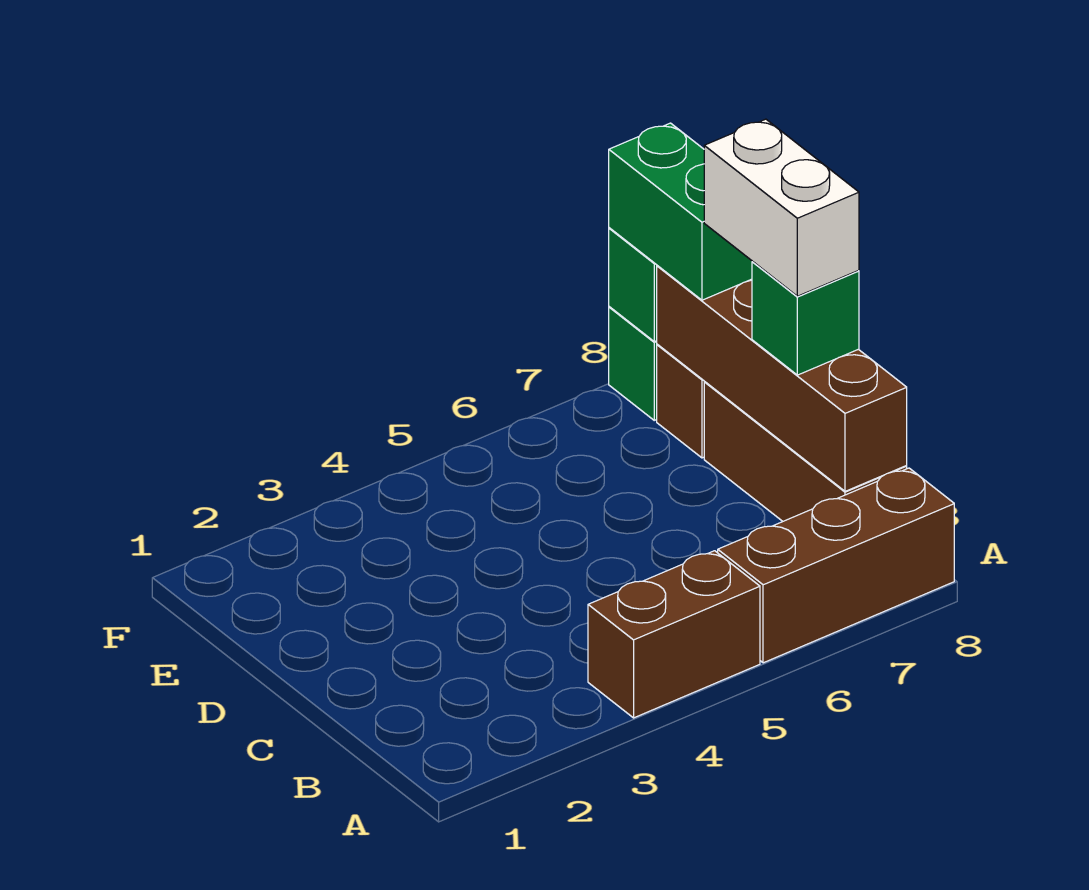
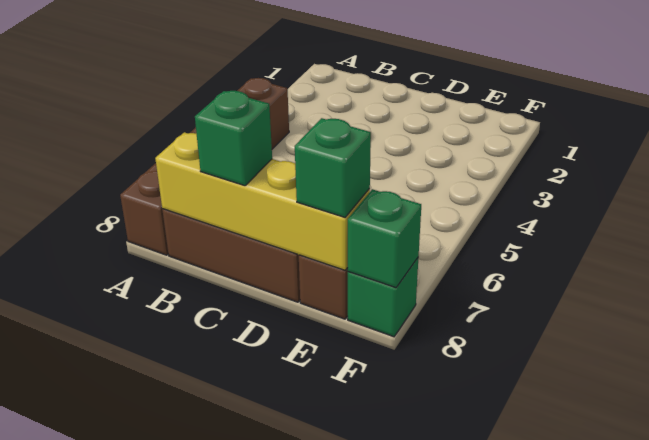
brown brick B8:E8 level 2 -> yellow brick B8:E8 level 2
white brick C8:D8 level 4 -> none
green brick E8:F8 level 3 -> green brick E8 level 3

